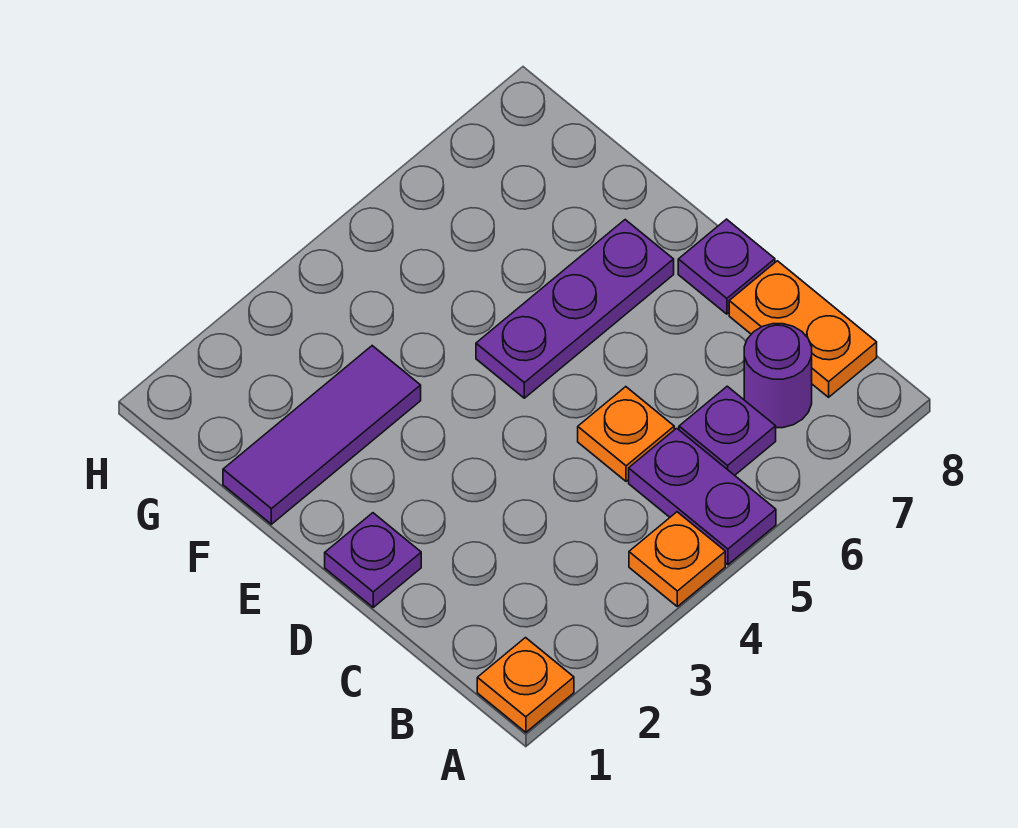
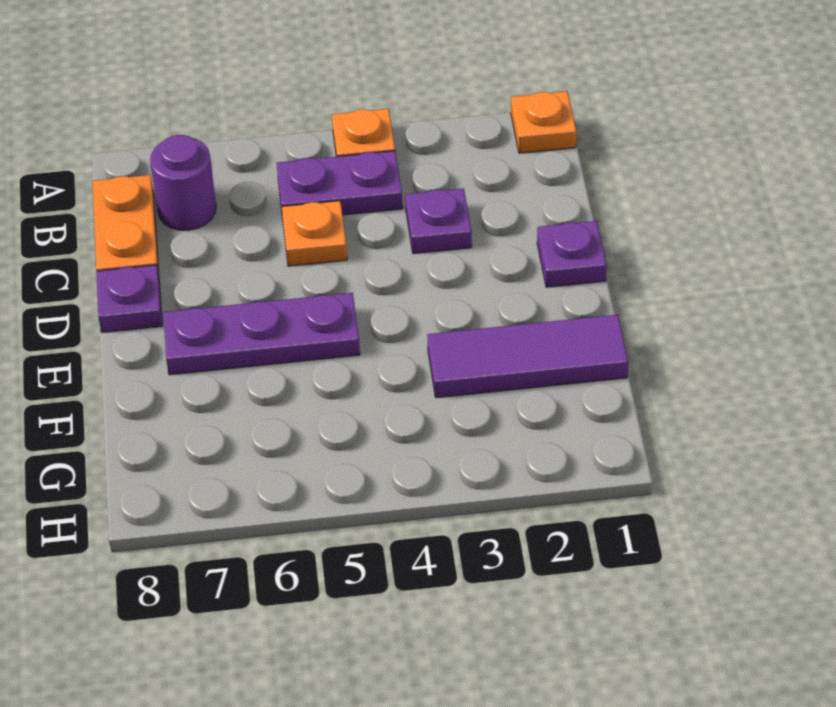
purple plate A5:B5 level 1 -> purple plate B4:B5 level 1
purple plate B6 level 1 -> purple plate C3 level 1

